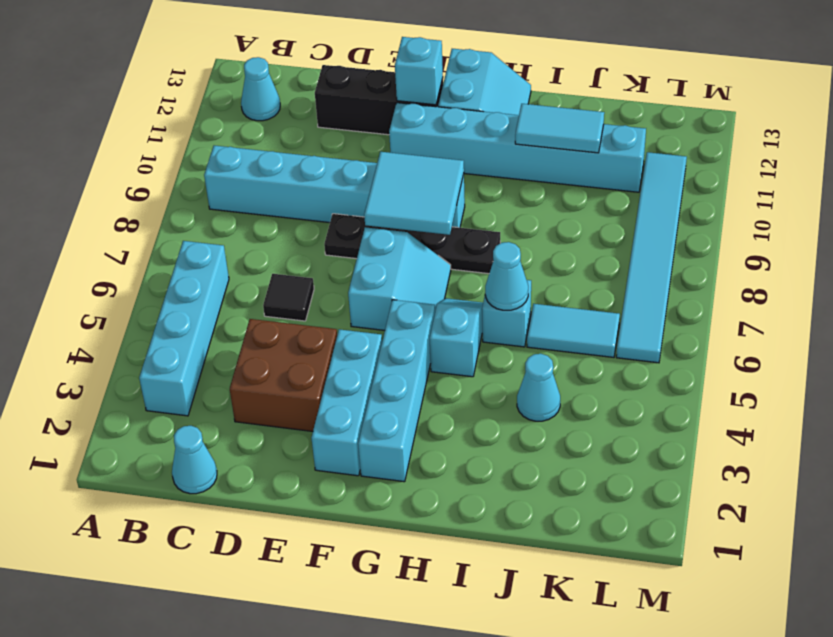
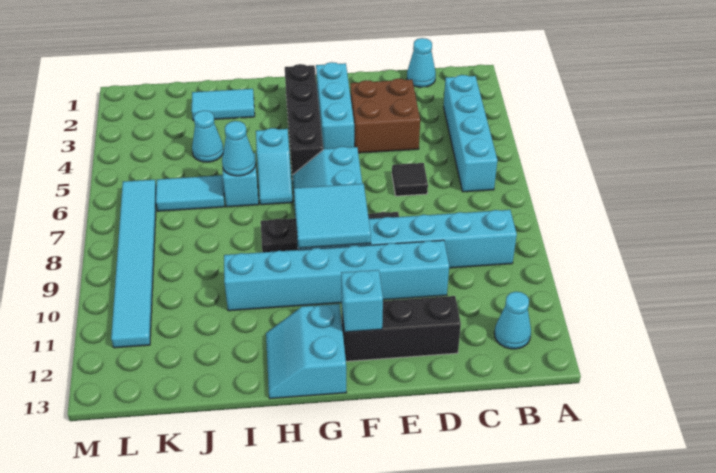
cyan brick F11:K11 level 1 -> cyan brick D10:I10 level 1
cyan brick G2:G5 level 1 -> black brick G2:G5 level 1
cyan tile I11:J11 level 2 -> cyan tile I2:J2 level 1

